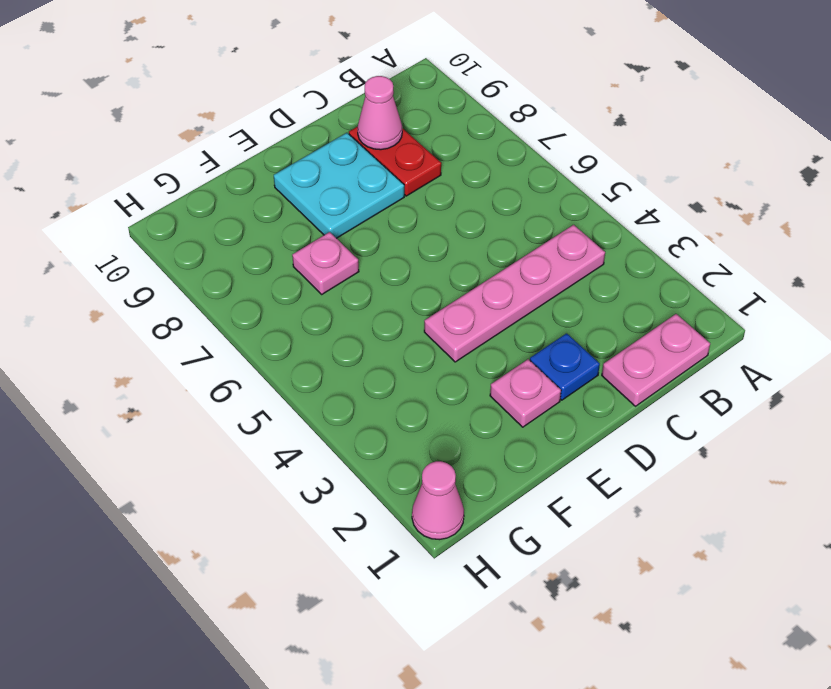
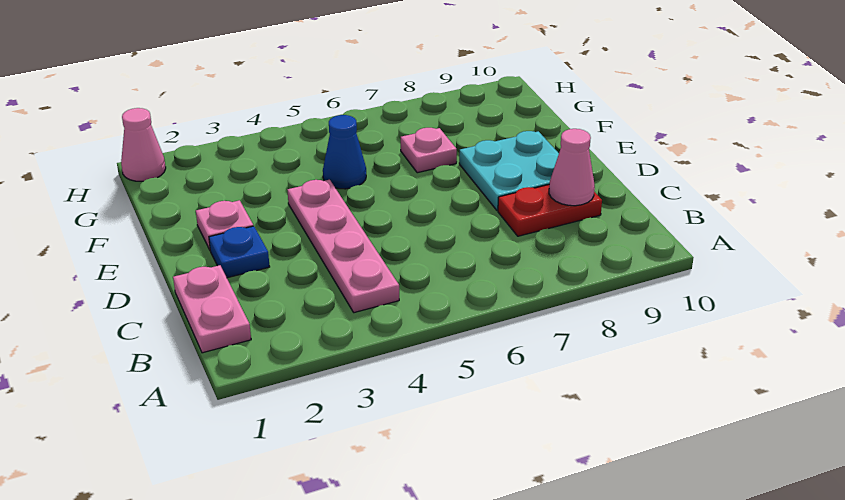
none -> blue cone F5 level 1

